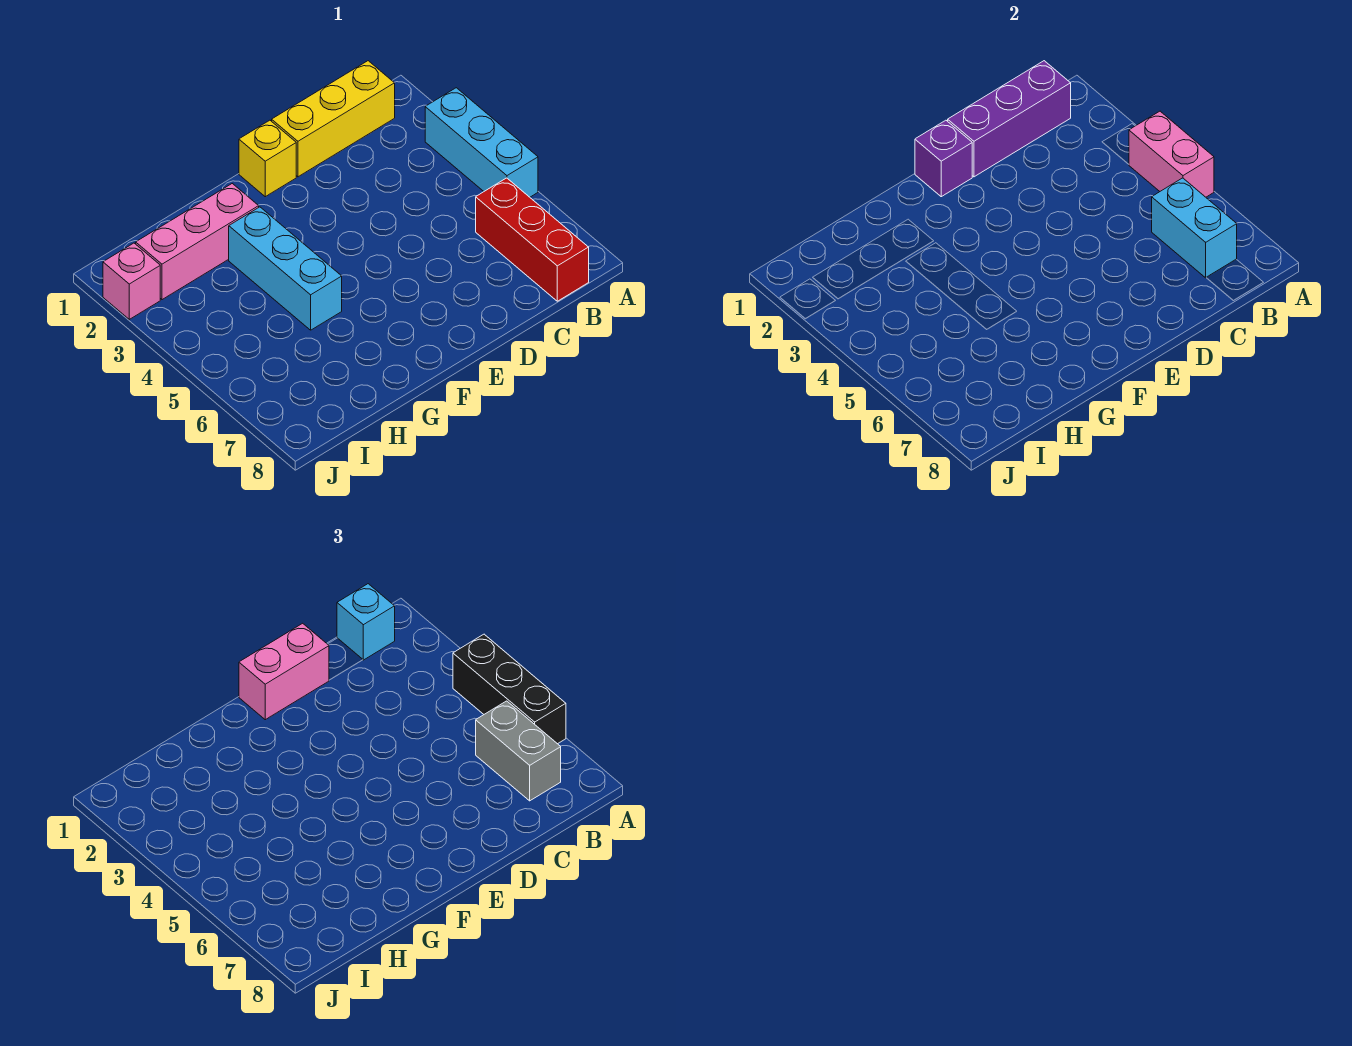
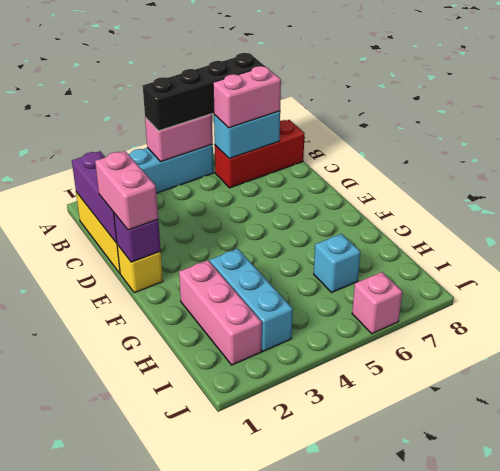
black brick A4:A6 level 3 -> black brick A4:A7 level 3
cyan brick B1 level 3 -> cyan brick H6 level 1
grey brick B6:B7 level 3 -> pink brick B6:B7 level 3
cyan brick G3:G5 level 1 -> cyan brick G3:I3 level 1
pink brick J2 level 1 -> pink brick J6 level 1

